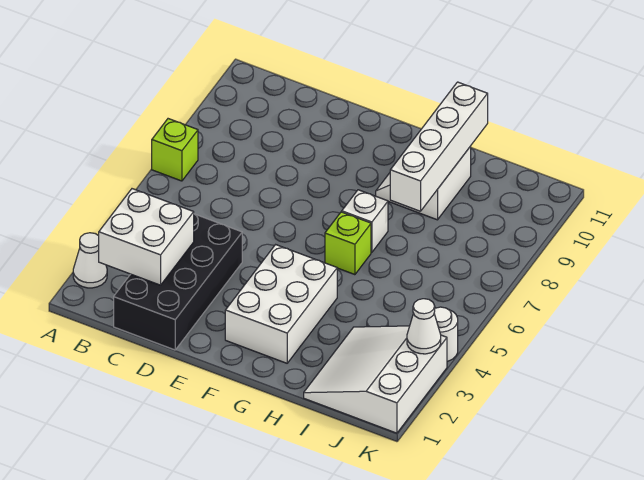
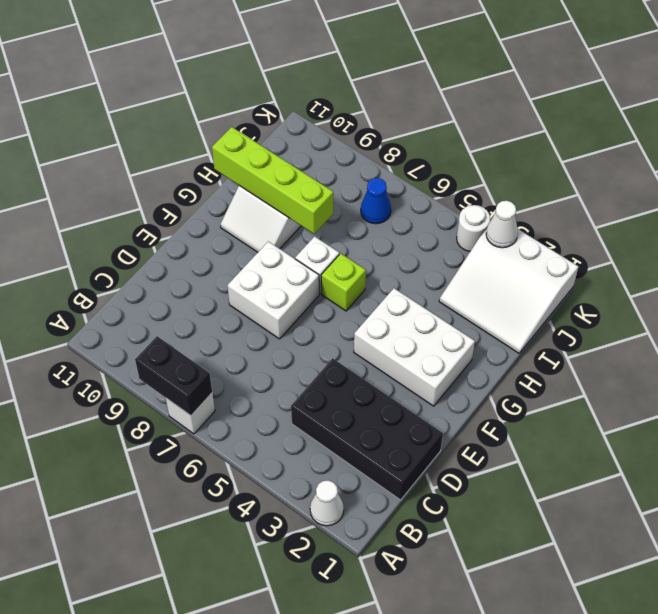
lime brick A7 level 1 -> white brick A7 level 1
none -> black brick A7:A8 level 2
white brick B2:C3 level 2 -> white brick E7:F8 level 1
white brick H8:H11 level 2 -> lime brick H8:H11 level 2
none -> blue cone J7 level 1

